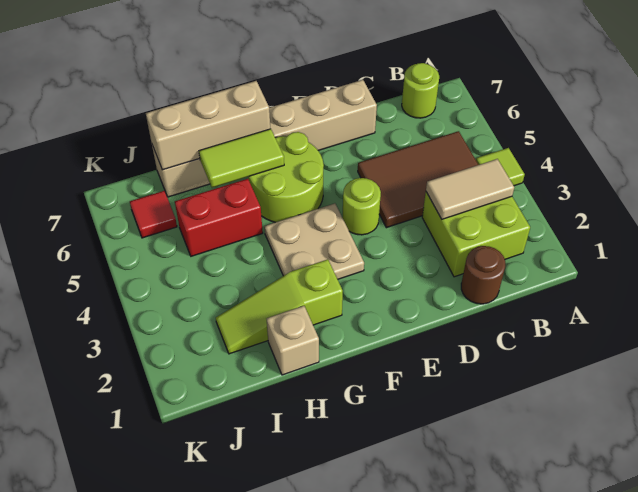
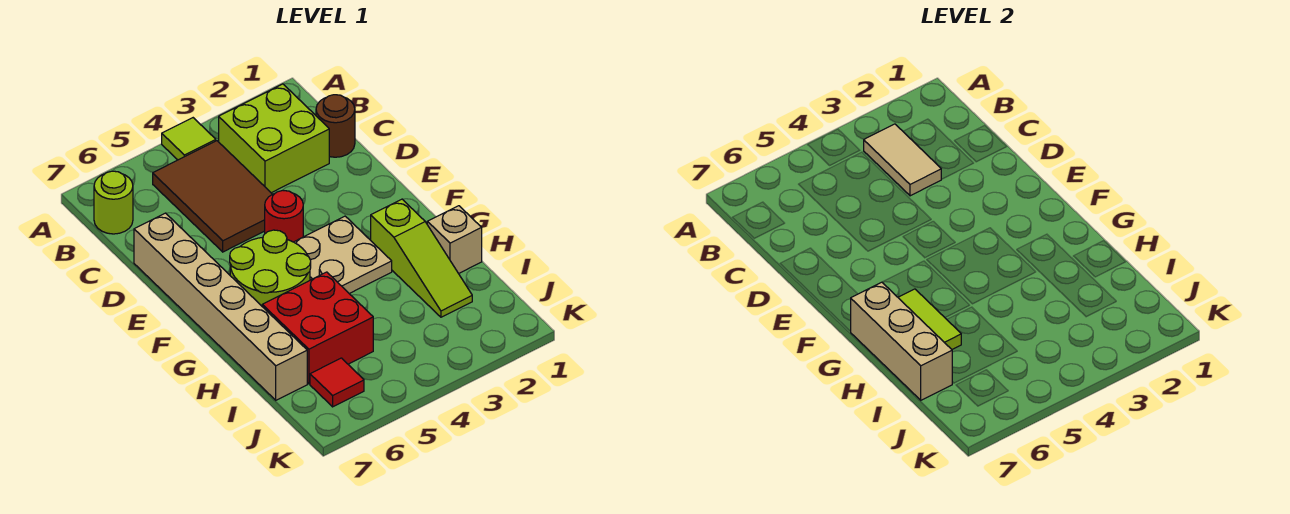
lime round brick E4 level 1 -> red round brick E4 level 1
red brick H5:I5 level 1 -> red brick H5:I6 level 1

